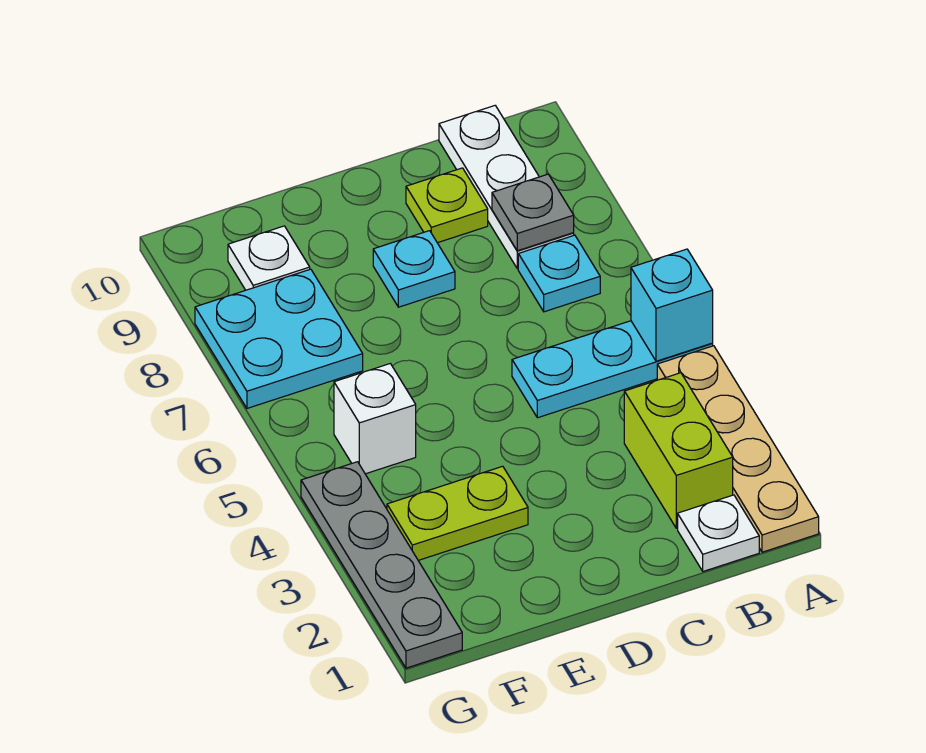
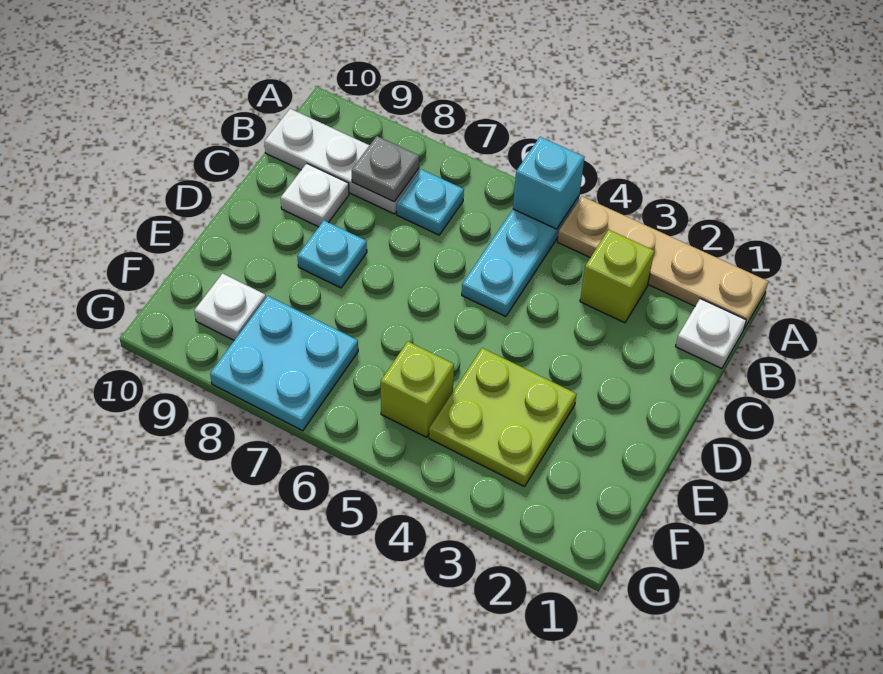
lime brick B2:B3 level 1 -> lime brick B3 level 1
lime plate C9 level 1 -> white plate C9 level 1
lime plate E3:F3 level 1 -> lime plate E3:F4 level 1
white brick F5 level 1 -> lime brick F5 level 1
grey plate G1:G4 level 1 -> none

